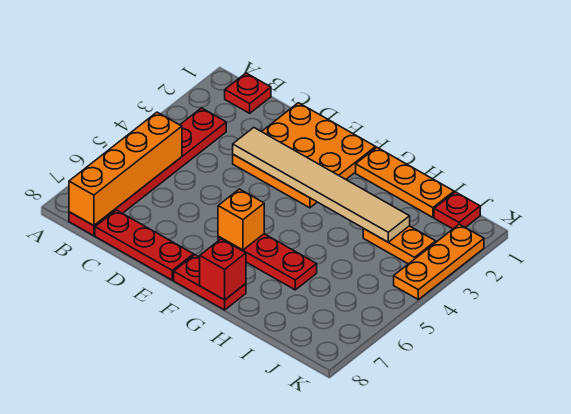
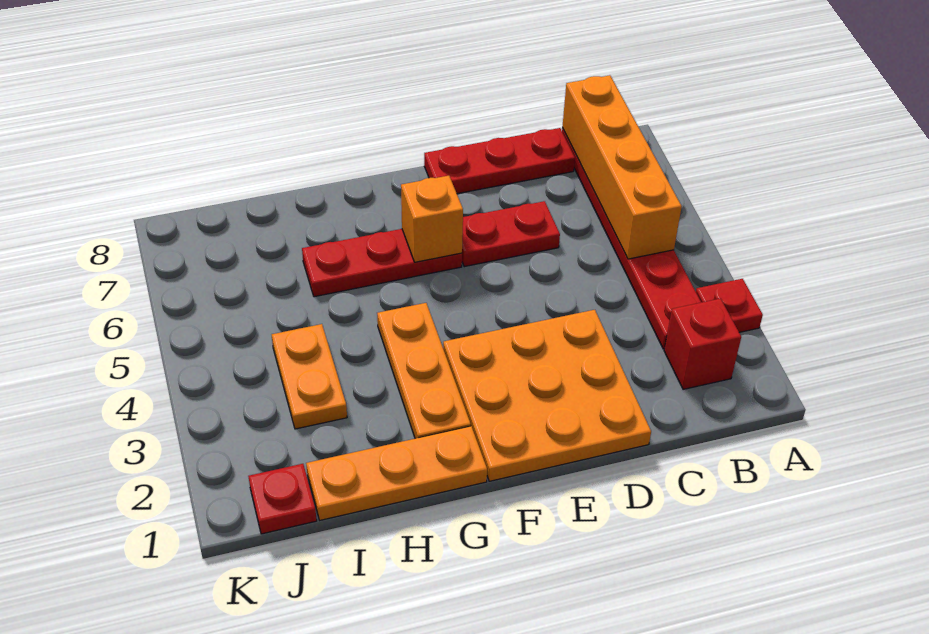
red plate B1 level 1 -> red plate A3 level 1
tan tile D3:I3 level 2 -> none
red plate F8:G8 level 1 -> red plate D6:E6 level 1
red brick G8 level 2 -> red brick B2 level 1
orange plate I3:J3 level 1 -> orange plate I3:I4 level 1
orange plate K2:K4 level 1 -> orange plate G2:G4 level 1

